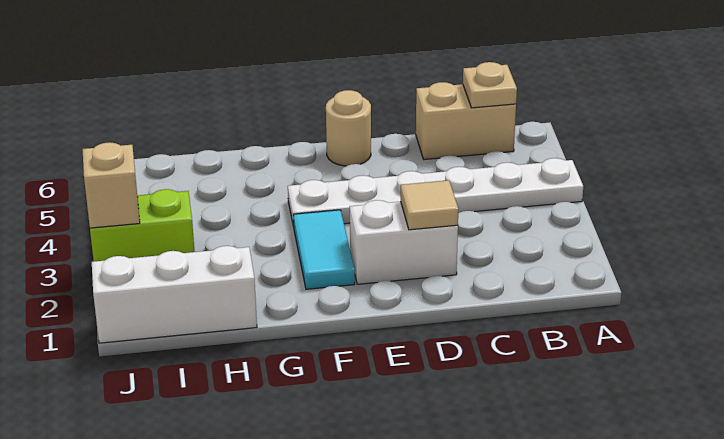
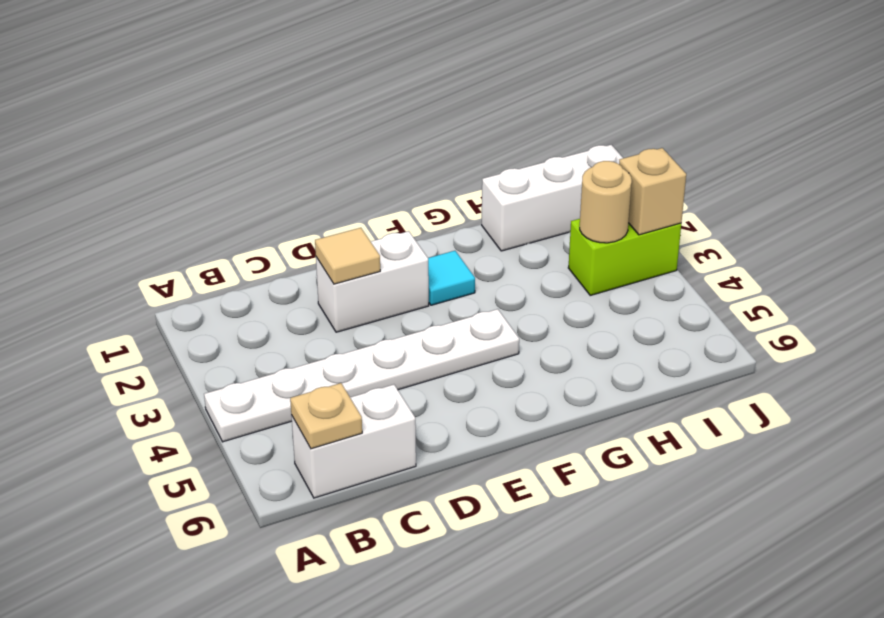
tan brick B6:C6 level 1 -> white brick B6:C6 level 1
tan round brick E6 level 1 -> tan round brick I3 level 2
cyan tile F2:F3 level 1 -> cyan tile F2 level 1

